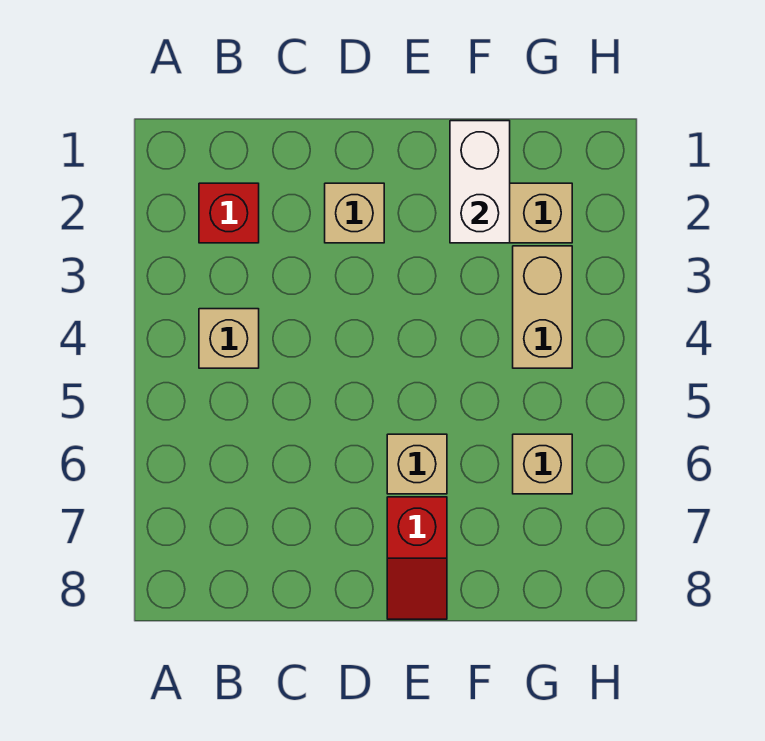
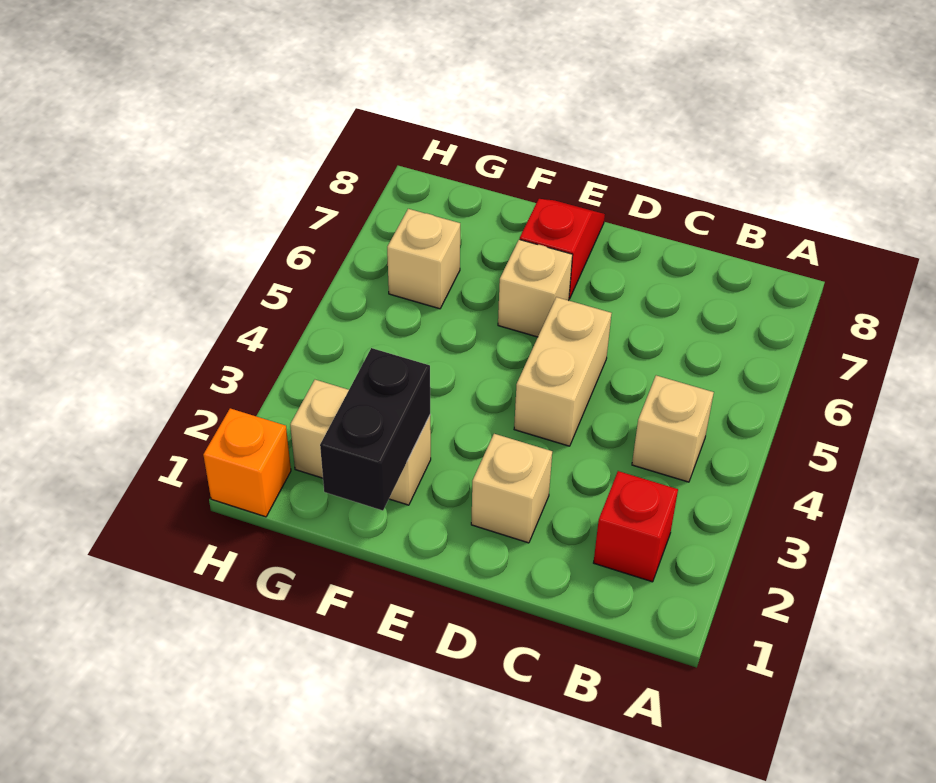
white brick F1:F2 level 2 -> black brick F1:F2 level 2
tan brick G3:G4 level 1 -> tan brick D4:D5 level 1
none -> orange brick H1 level 1

